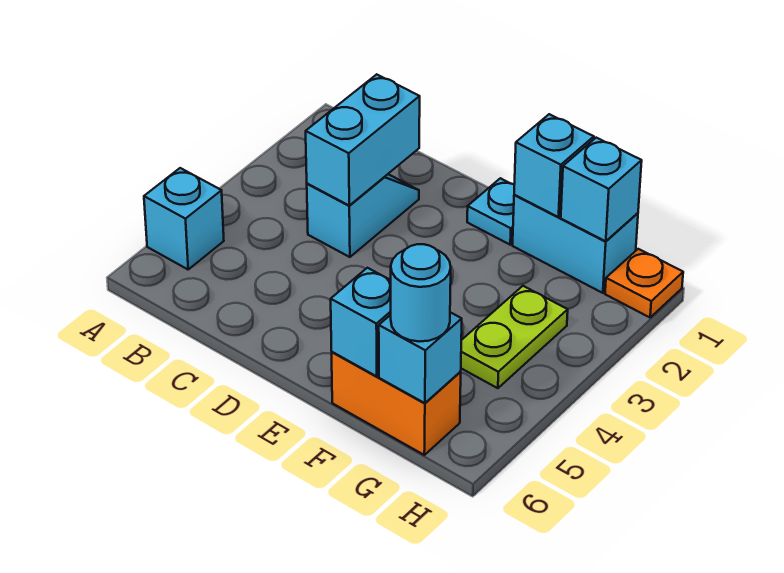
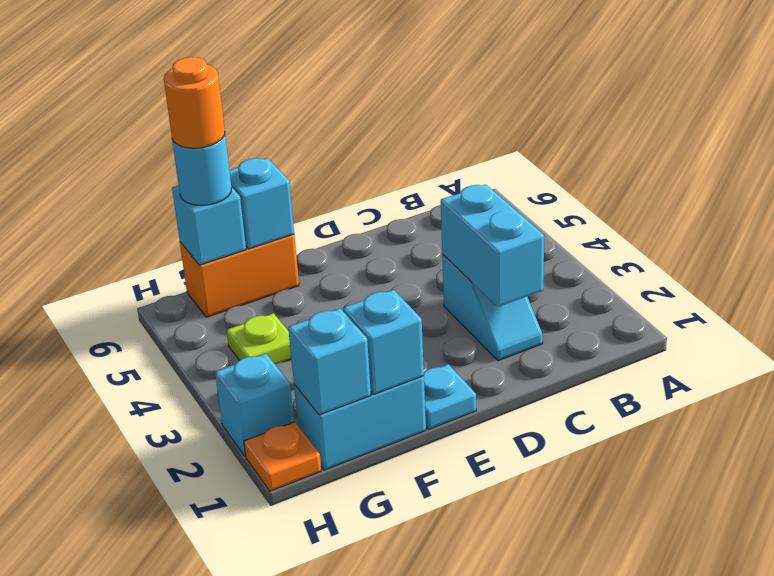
cyan brick A5 level 1 -> cyan brick H2 level 1
lime plate G3:G4 level 1 -> lime plate G4 level 1
none -> orange round brick G6 level 4

